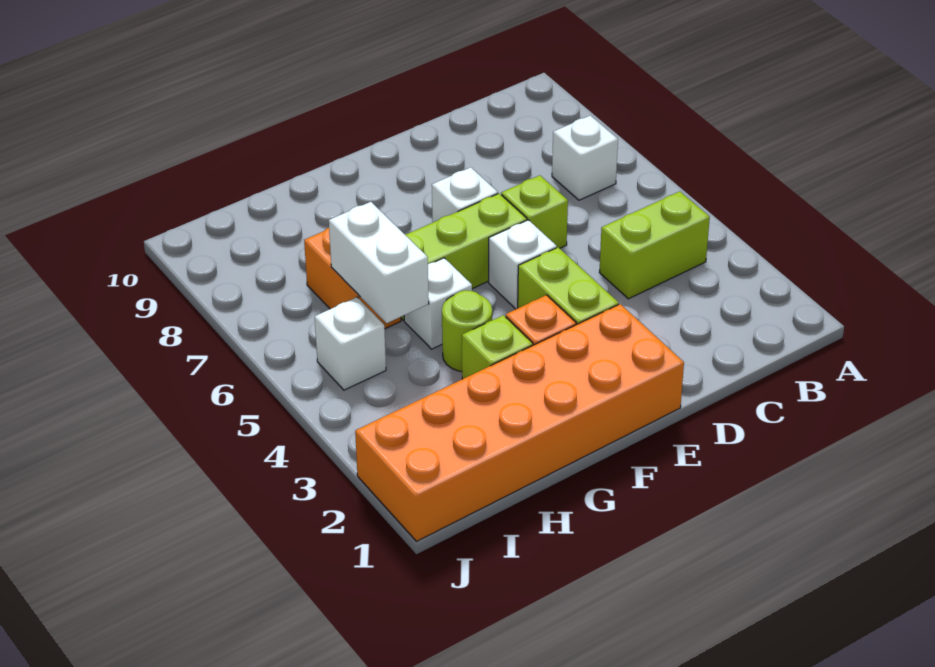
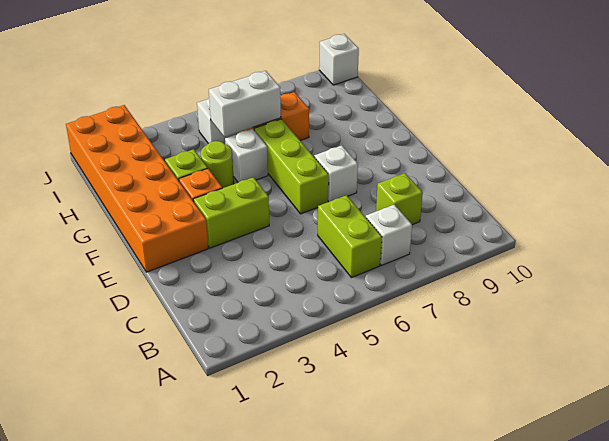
lime brick B4:C4 level 1 -> lime brick B6:C6 level 1
lime brick D6 level 1 -> lime brick C8 level 1
white brick E5 level 1 -> white brick J10 level 1

